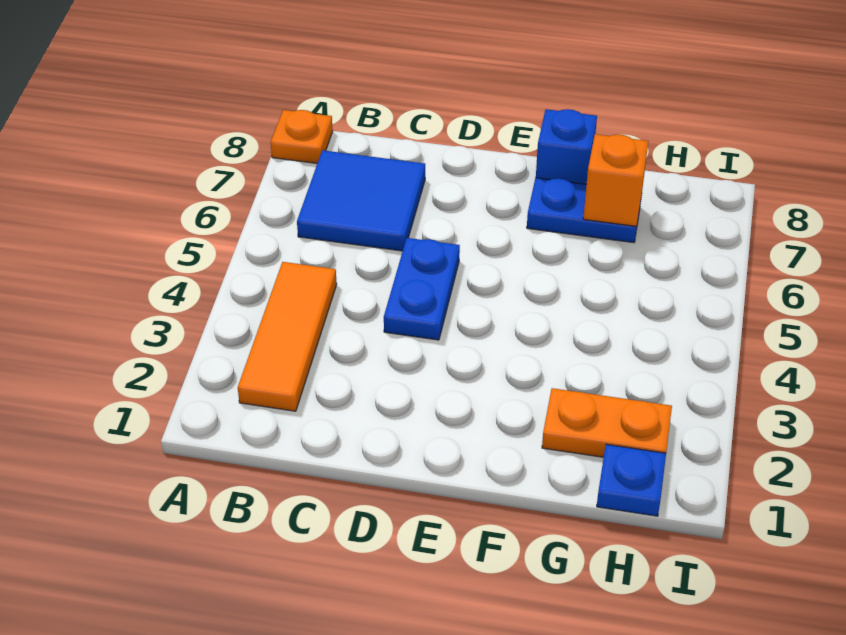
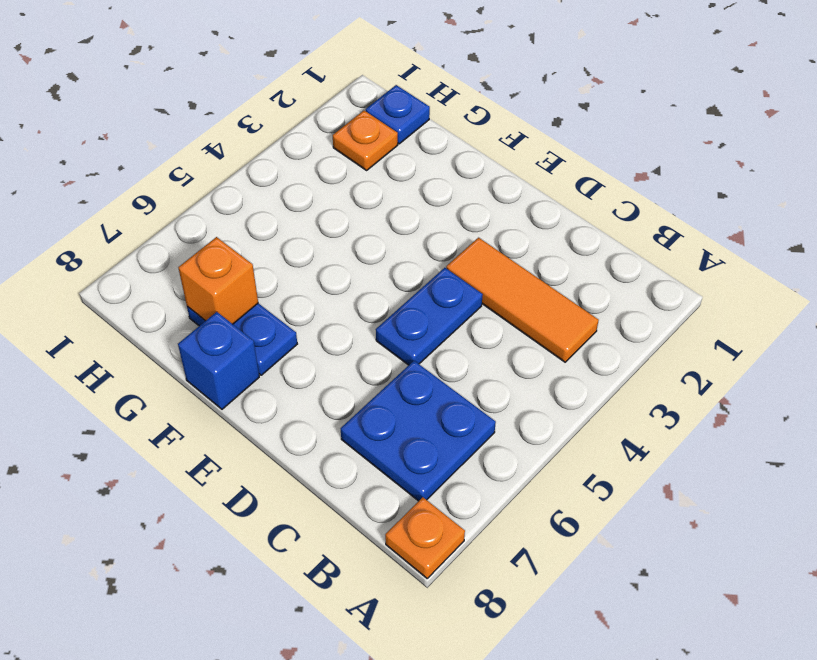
orange tile B2:B4 level 1 -> orange tile B3:D3 level 1
blue tile B6:C7 level 1 -> blue plate B6:C7 level 1
orange plate G2:H2 level 1 -> orange plate H2 level 1

